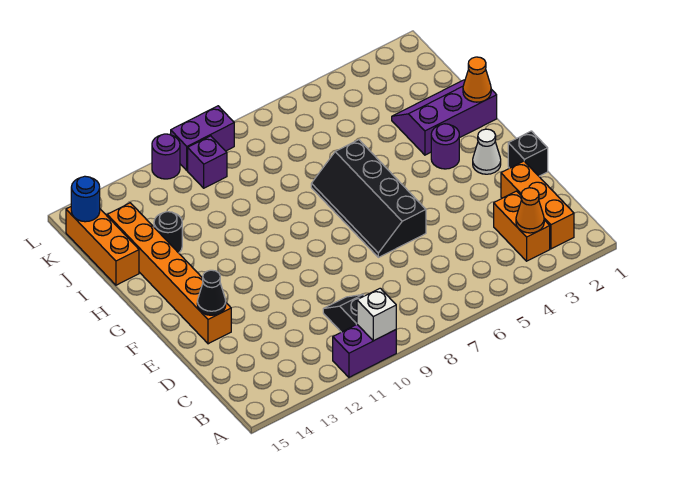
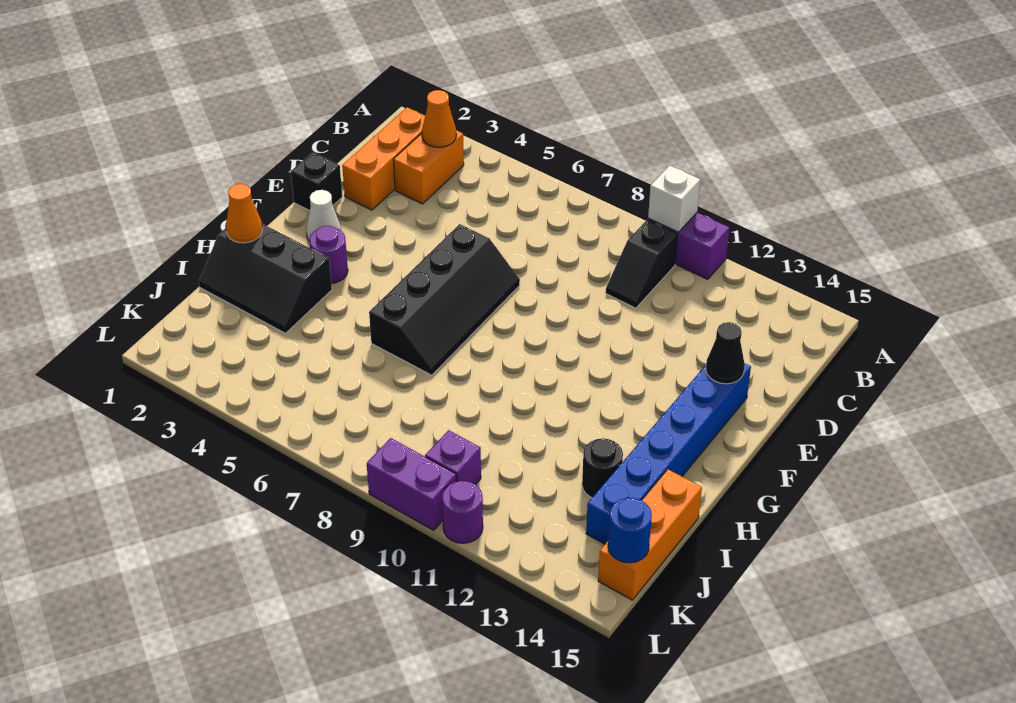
orange brick E14:J14 level 1 -> blue brick E14:J14 level 1
purple slope H1:I3 level 1 top H -> black slope H1:I3 level 1 top H

